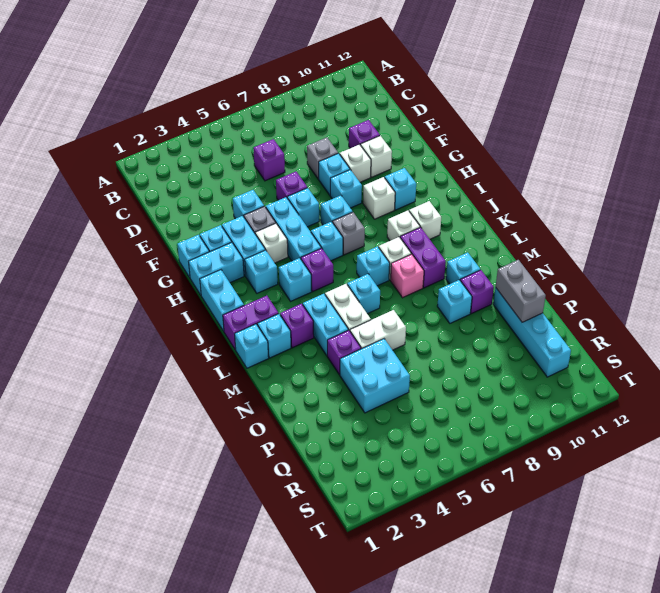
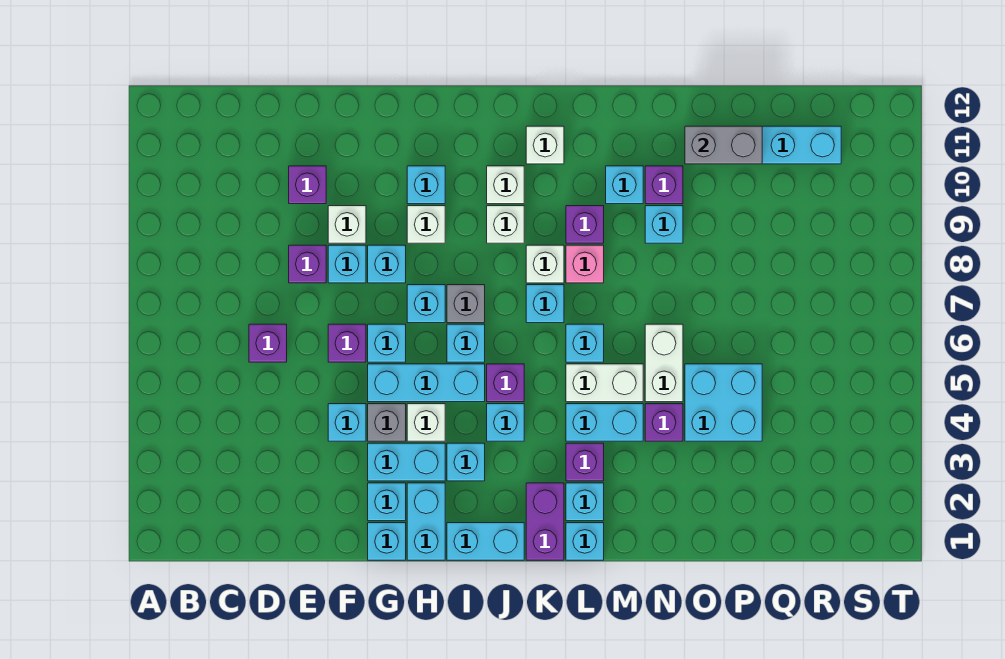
grey brick E8 level 1 -> purple brick E8 level 1
white brick F10 level 1 -> white brick K11 level 1
purple brick K9:L9 level 1 -> purple brick L9 level 1

